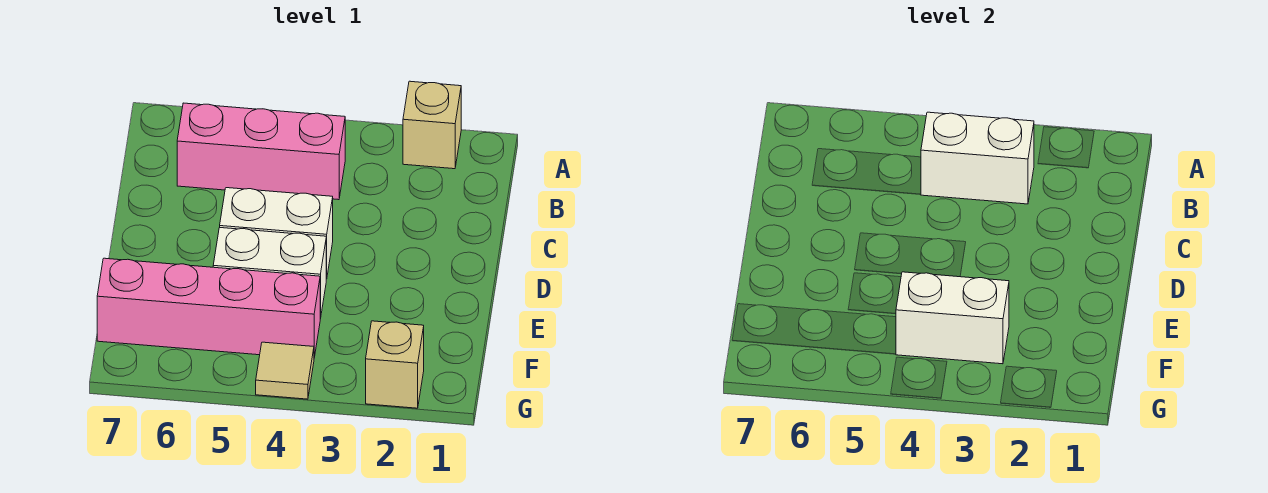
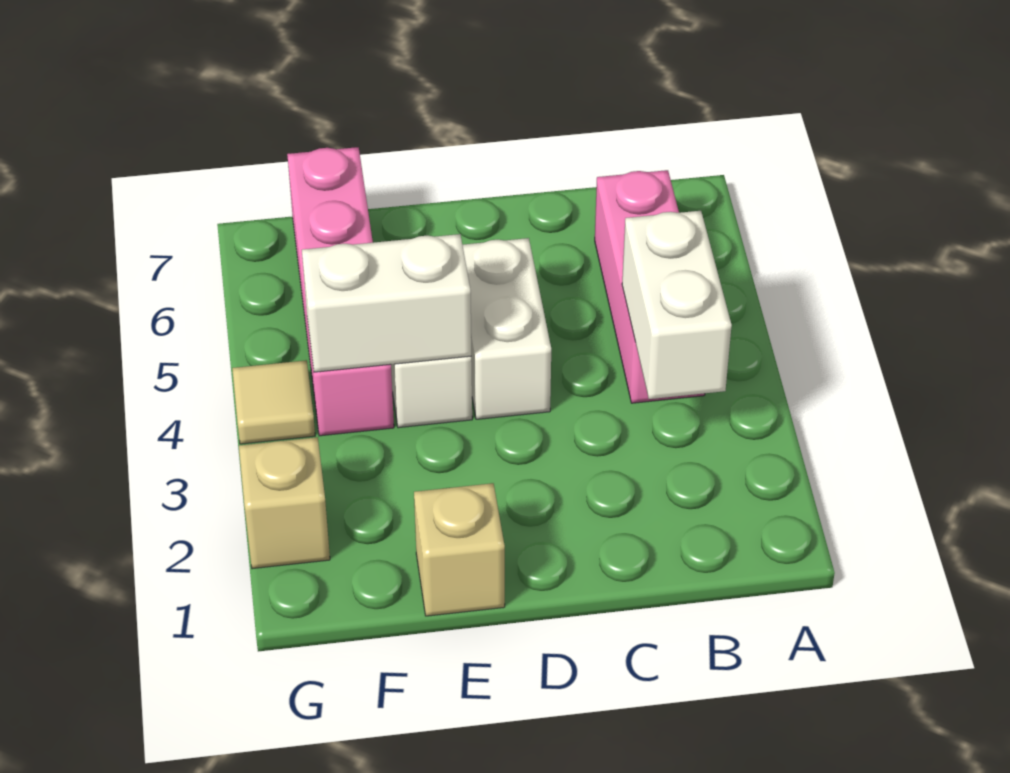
tan brick A2 level 1 -> tan brick E1 level 1
white brick F3:F4 level 2 -> white brick E4:F4 level 2

